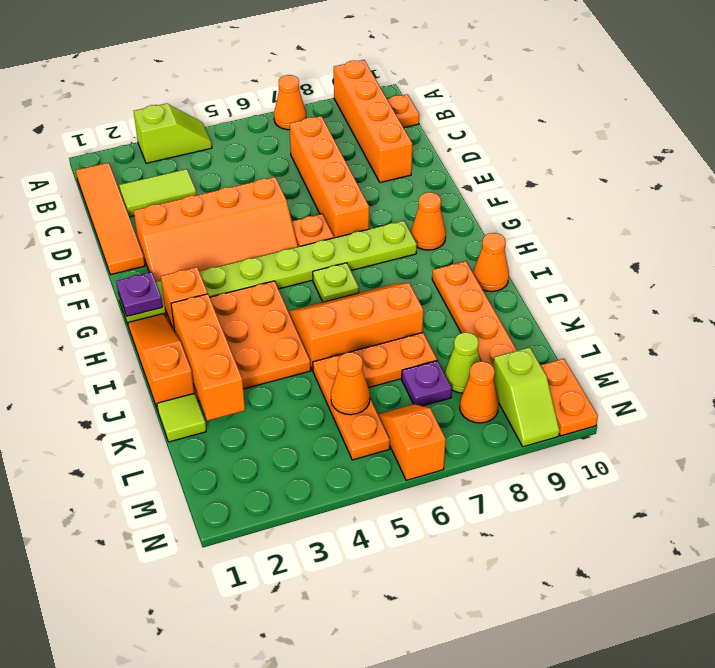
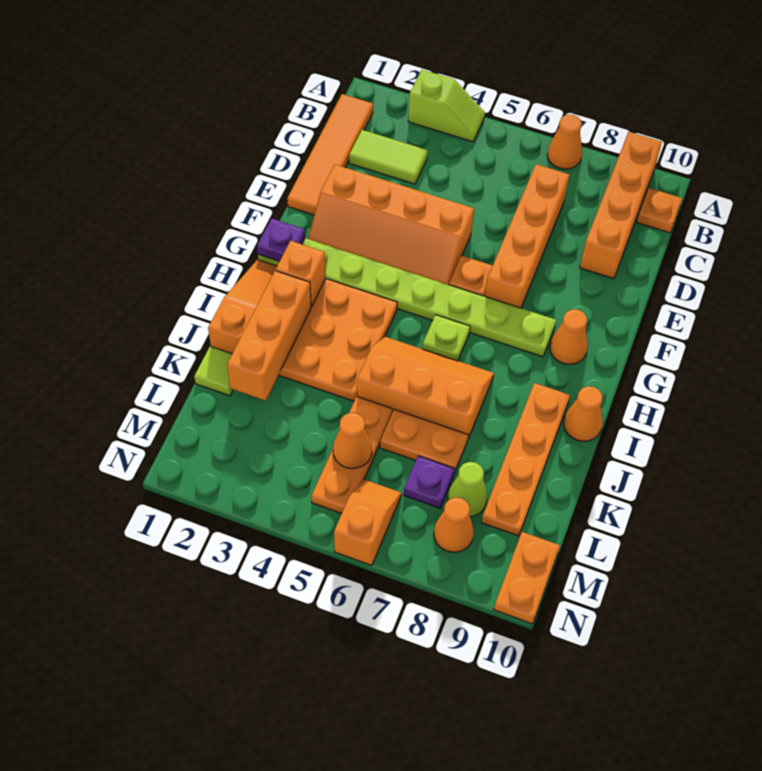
lime slope M9:N9 level 1 top M -> none

